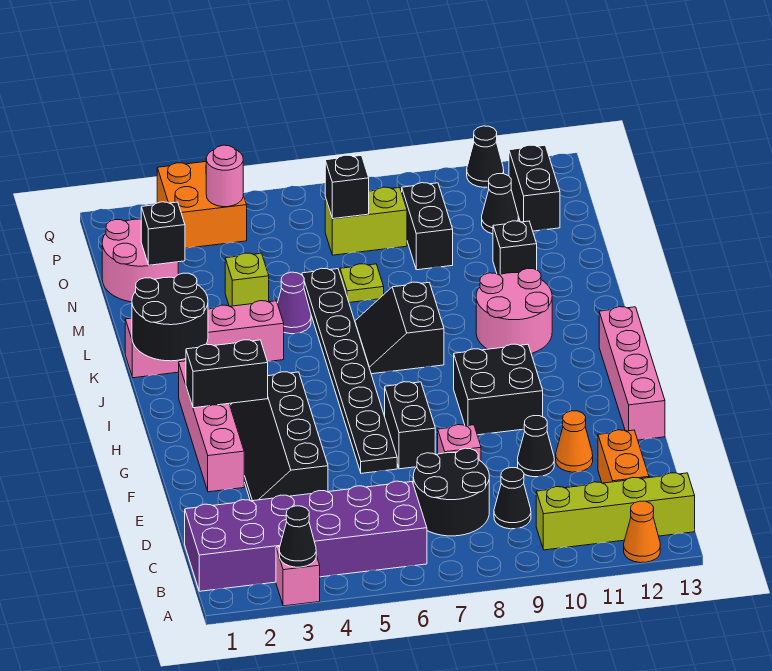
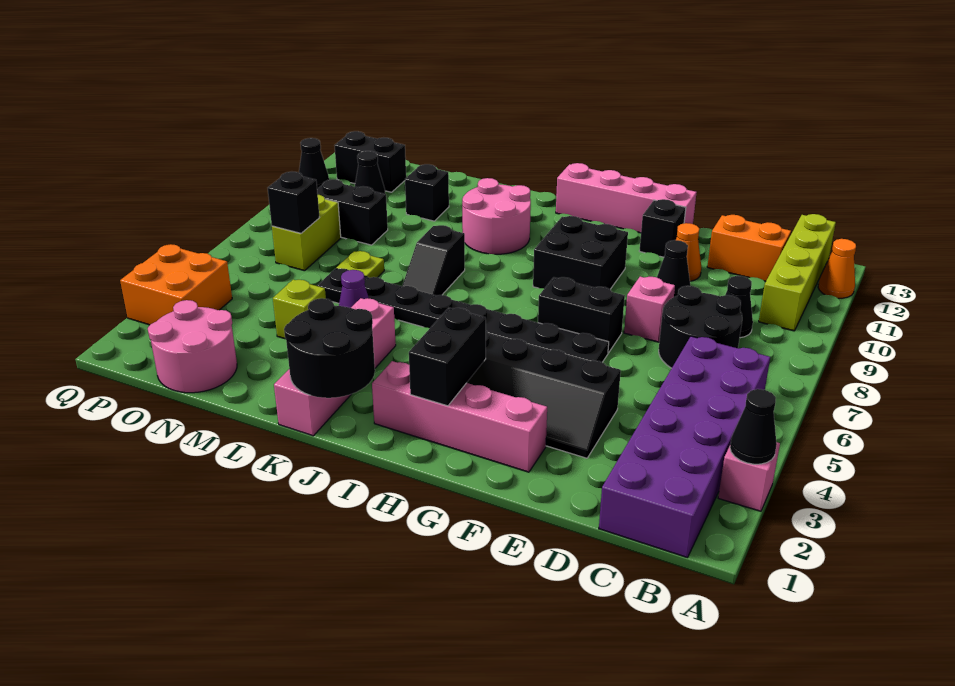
black slope J7:K8 level 1 top 8 -> black slope K7:K8 level 1 top 8
black brick N2 level 2 -> black brick F12 level 1
pink round brick P4 level 2 -> none

